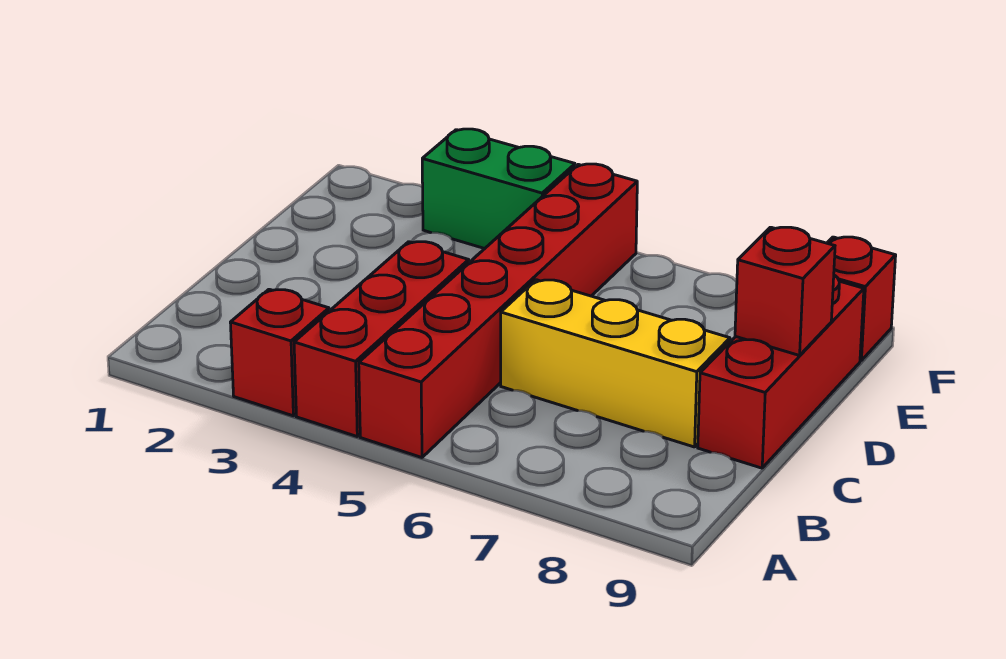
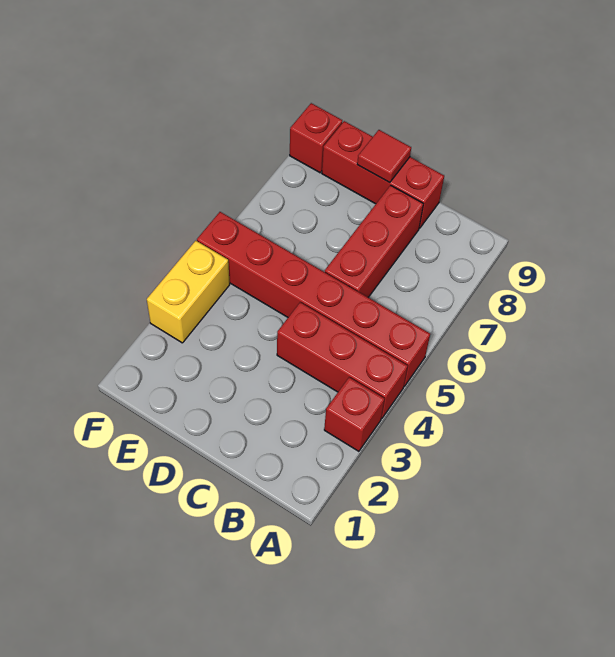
yellow brick C6:C8 level 1 -> red brick C6:C8 level 1
red brick D9 level 2 -> red tile D9 level 2
green brick F3:F4 level 1 -> yellow brick F3:F4 level 1

